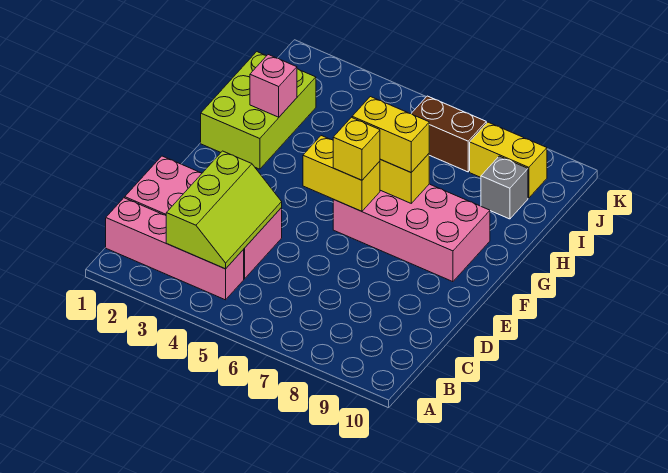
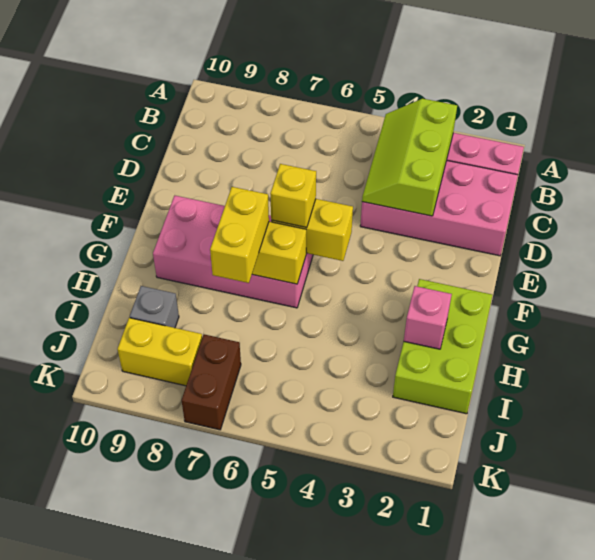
yellow brick G6:G7 level 3 -> yellow brick G7:H7 level 3
brown brick J6:J7 level 1 -> brown brick J7:K7 level 1

